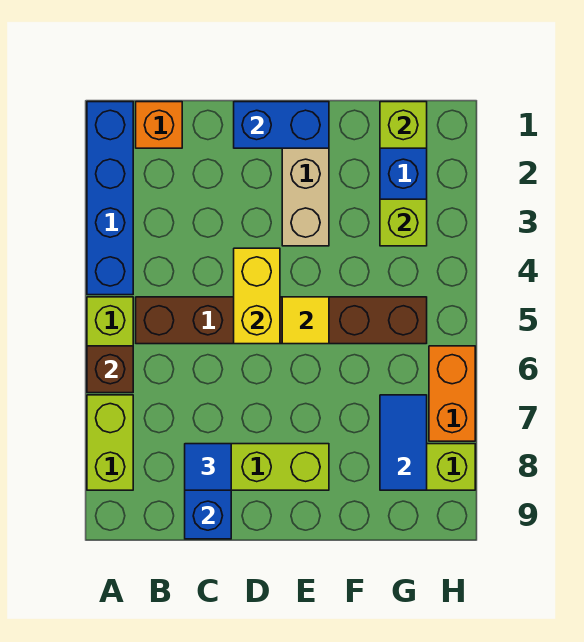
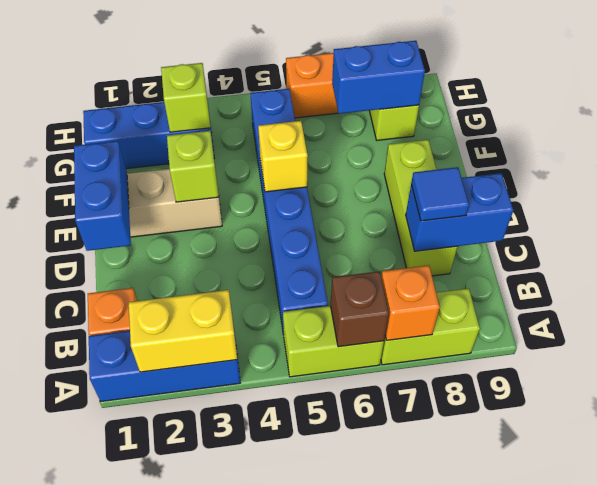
blue brick A1:A4 level 1 -> blue brick A1:A3 level 1
none -> orange brick A7 level 2
brown brick B5:G5 level 1 -> blue brick B5:G5 level 1
yellow brick D4:D5 level 2 -> yellow brick A2:A3 level 2
yellow tile E5 level 2 -> yellow brick E5 level 2
lime brick G1 level 2 -> lime brick E3 level 2
blue tile G7:G8 level 2 -> blue brick G7:G8 level 2

